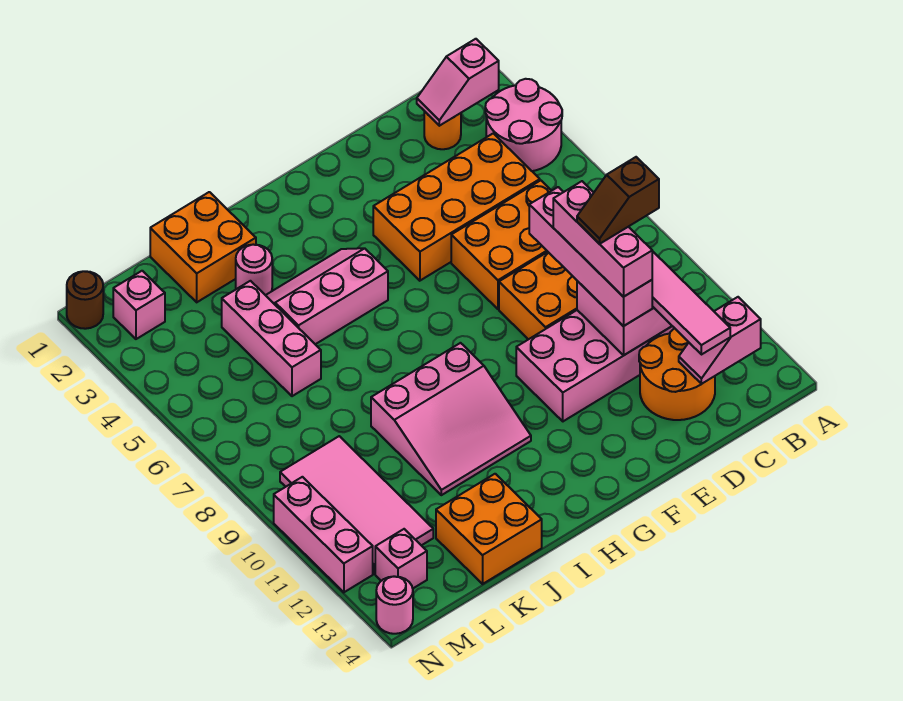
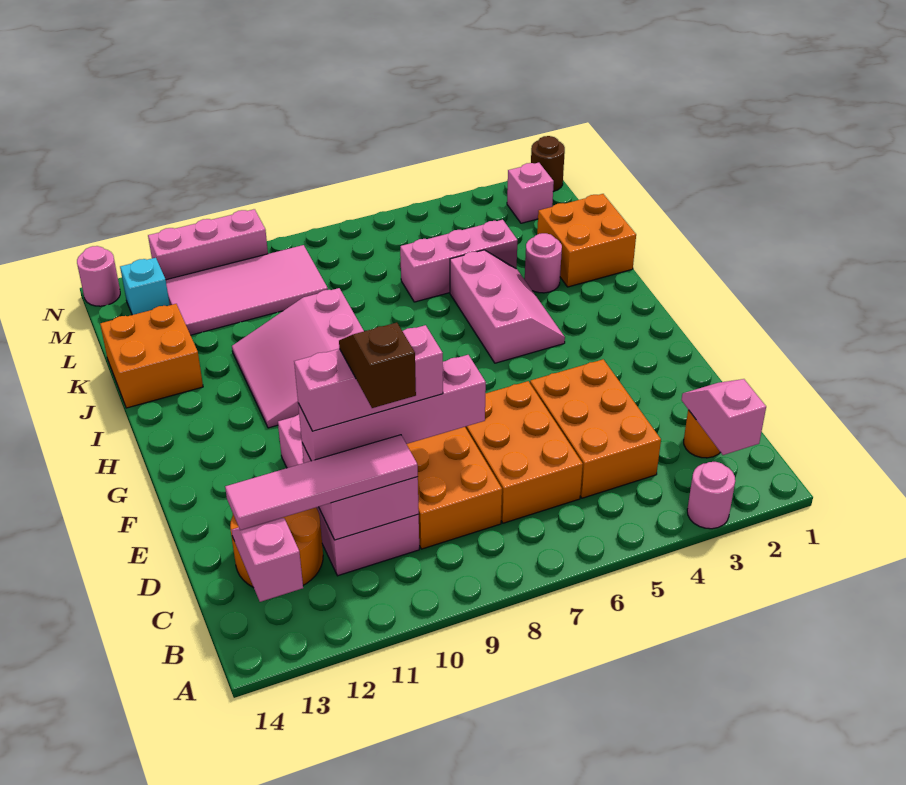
pink round brick A3:B4 level 1 -> pink round brick A3 level 1
orange brick C4:F5 level 1 -> orange brick C4:E5 level 1
pink brick M13 level 1 -> cyan brick M13 level 1

